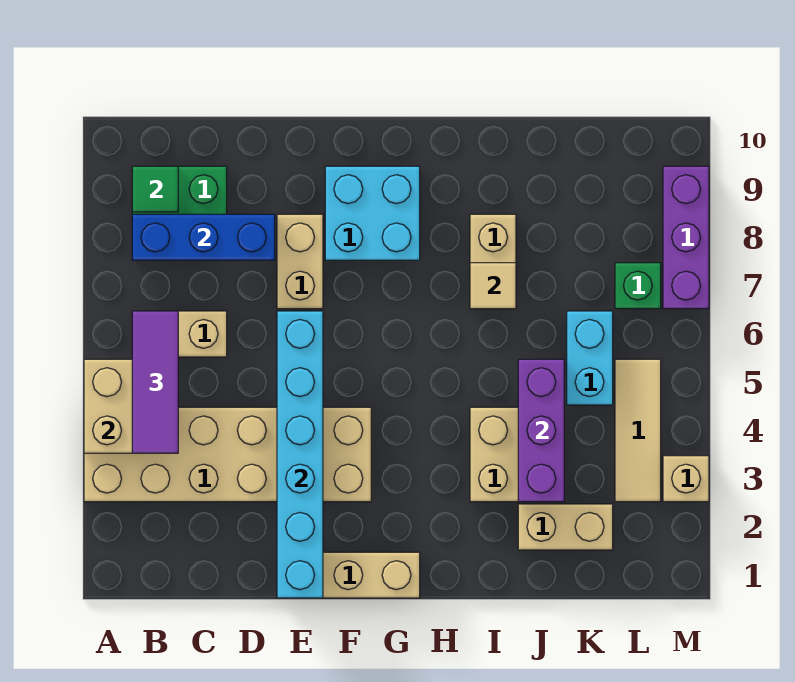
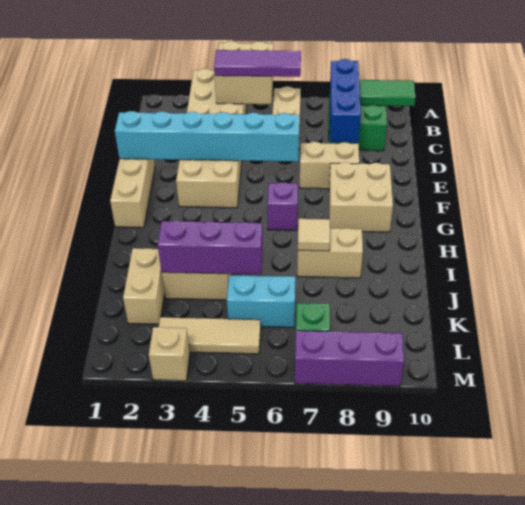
green tile B9 level 2 -> green tile B9:B10 level 2
cyan brick F8:G9 level 1 -> tan brick F8:G9 level 1
none -> purple brick G6 level 1

